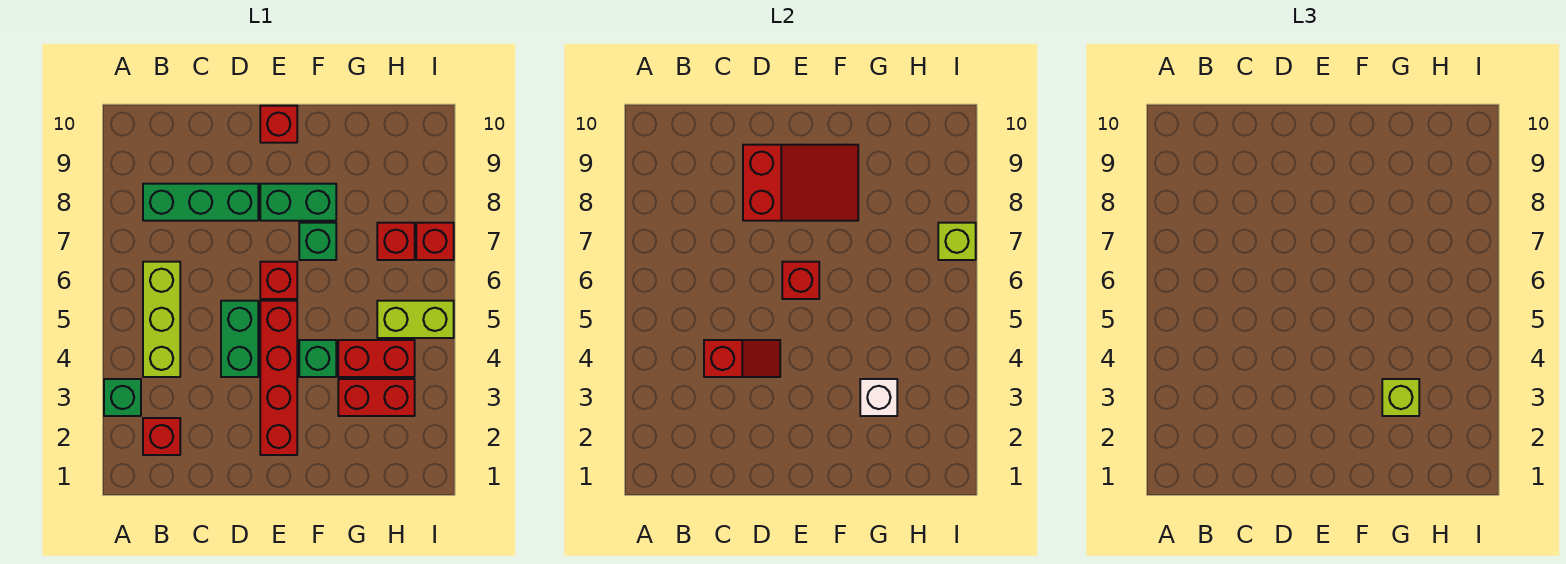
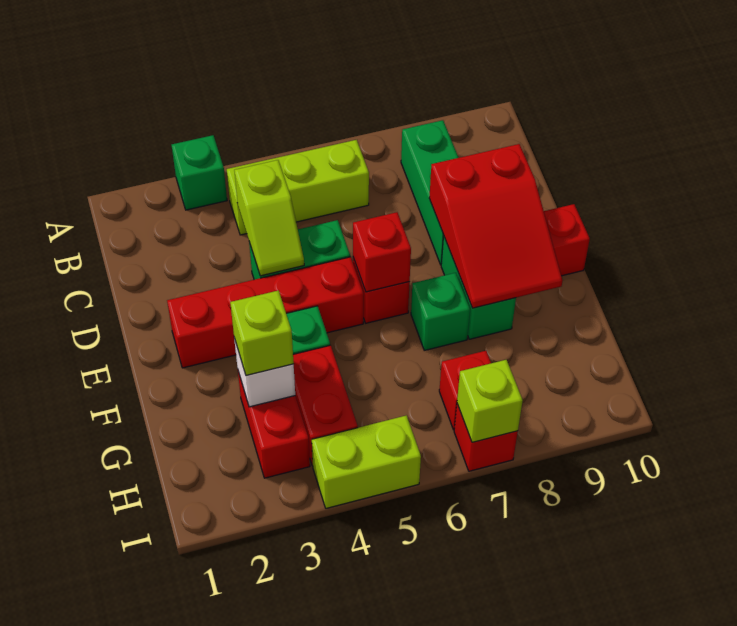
red brick B2 level 1 -> none
red slope C4:D4 level 2 top C -> lime slope C4:D4 level 2 top C
lime brick H5:I5 level 1 -> lime brick I4:I5 level 1

